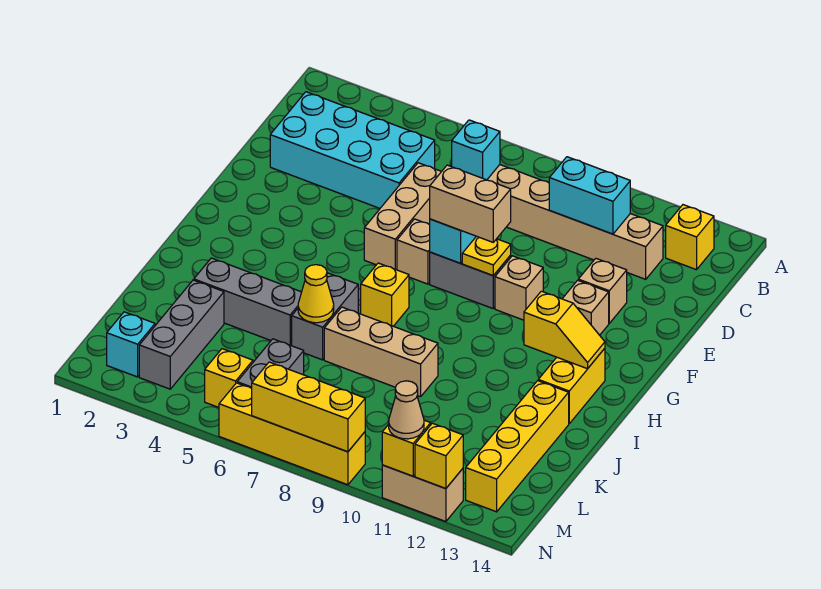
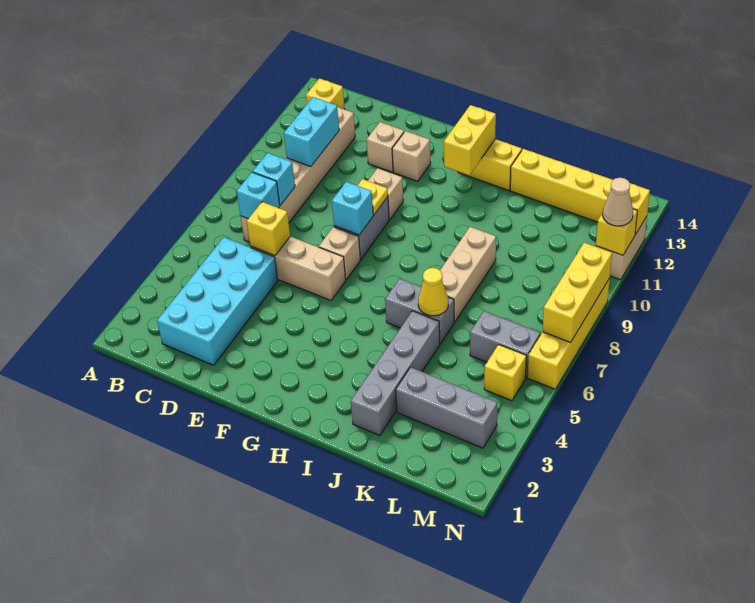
tan brick F8:F9 level 3 -> none
yellow brick H7 level 1 -> yellow brick D6 level 2
yellow slope H12:H13 level 2 top 12 -> yellow brick H12:H13 level 2
grey brick J3:J5 level 1 -> grey brick J2:J5 level 1
cyan brick M2 level 1 -> cyan brick C8 level 2

